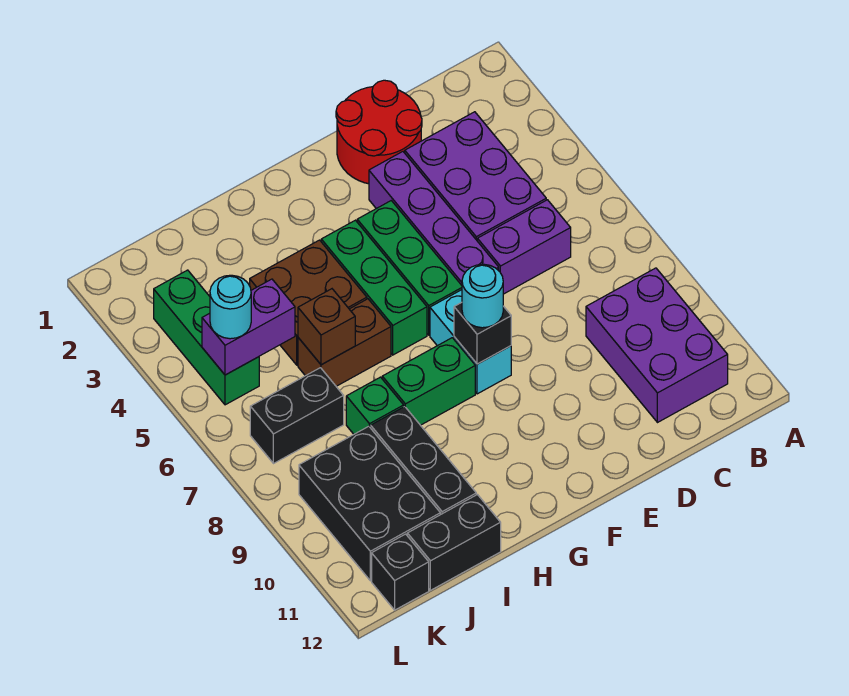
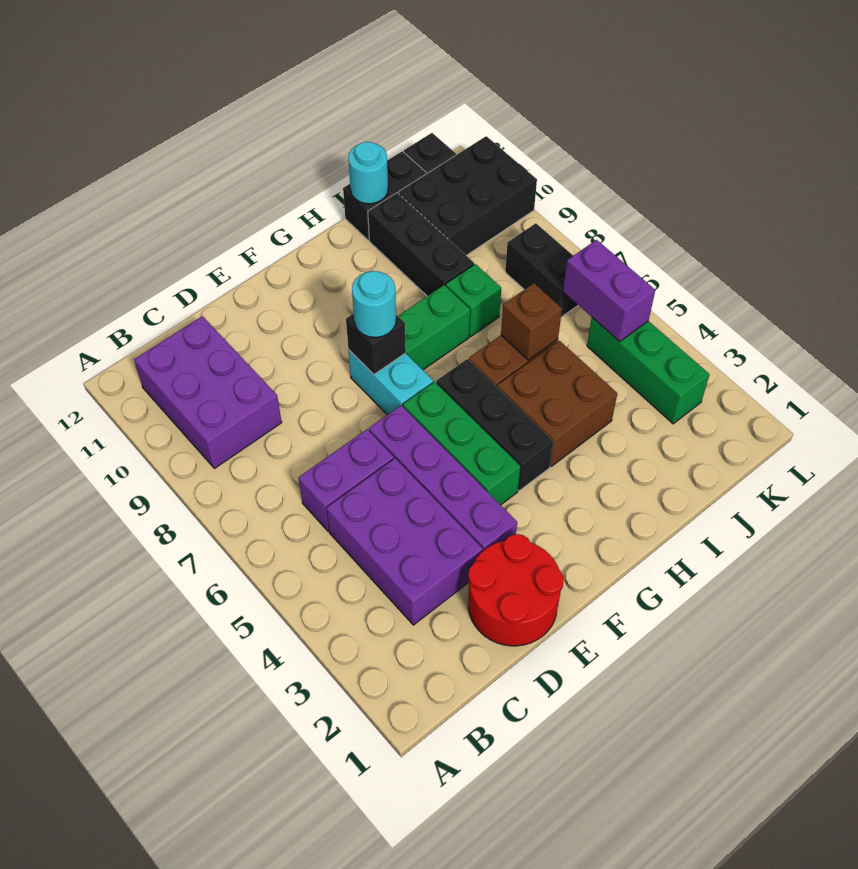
green brick G4:G6 level 1 -> black brick G4:G6 level 1
purple brick J5:K5 level 2 -> purple brick K5:K6 level 2
black brick J7:K7 level 1 -> black brick K7:K8 level 1
black brick J9:K11 level 1 -> black brick J10:L11 level 1
cyan round brick K5 level 3 -> cyan round brick I12 level 2

